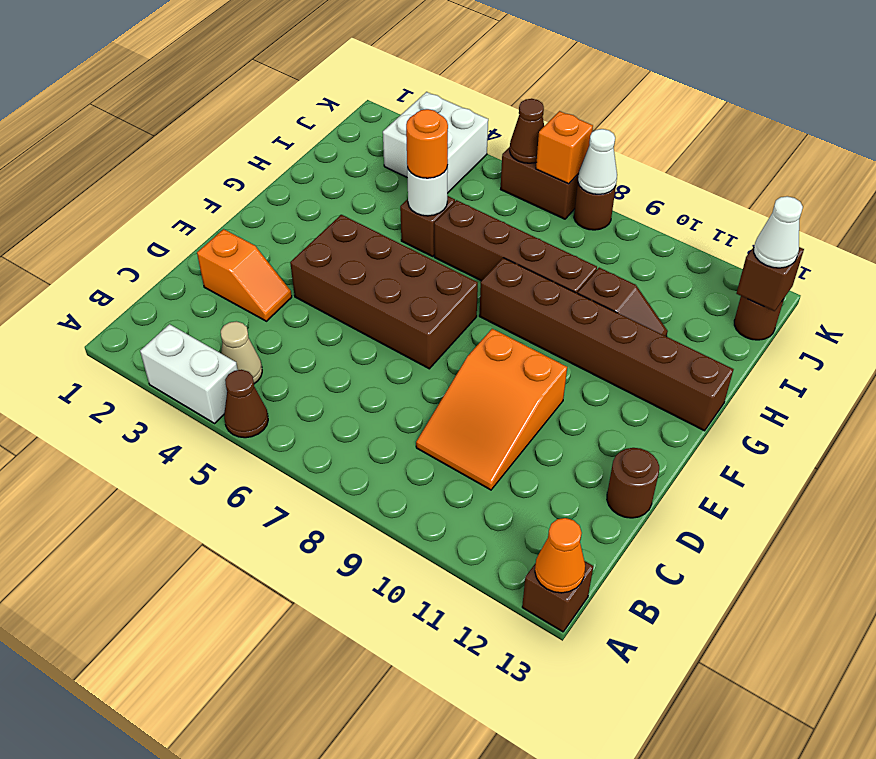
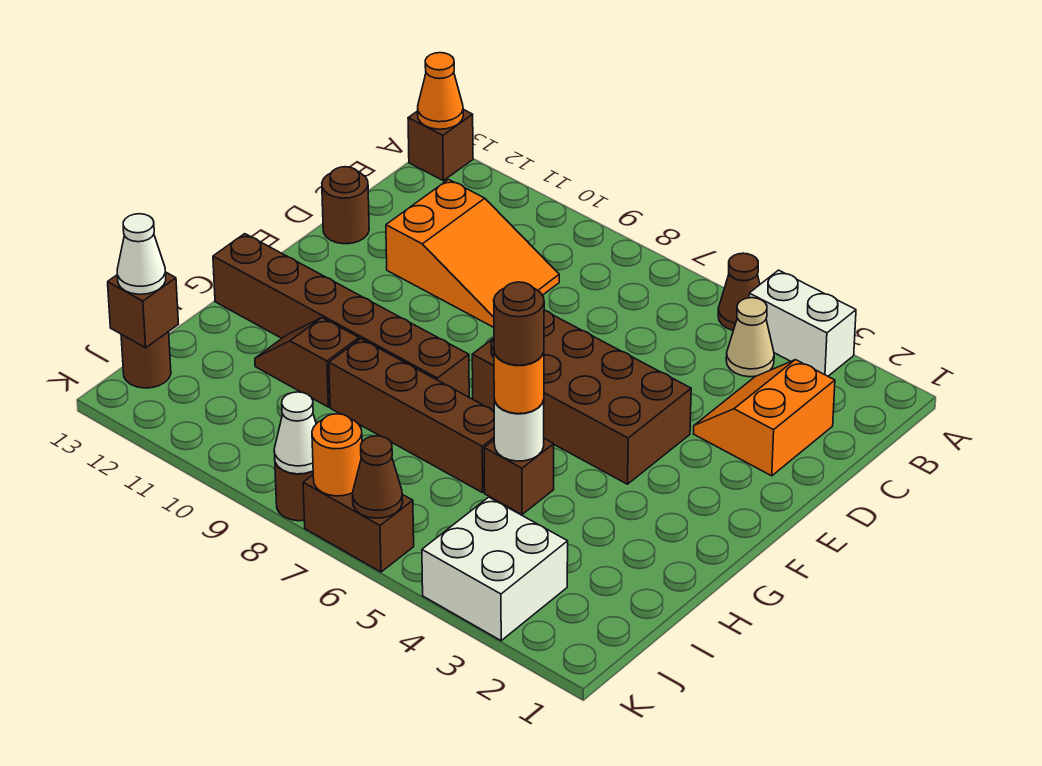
orange slope C9:E10 level 1 top E -> orange slope C9:D11 level 1 top 11
orange slope D2:D3 level 1 top 2 -> orange slope C2:D3 level 1 top 2
none -> brown round brick H5 level 4
orange brick K7 level 2 -> orange round brick K7 level 2

